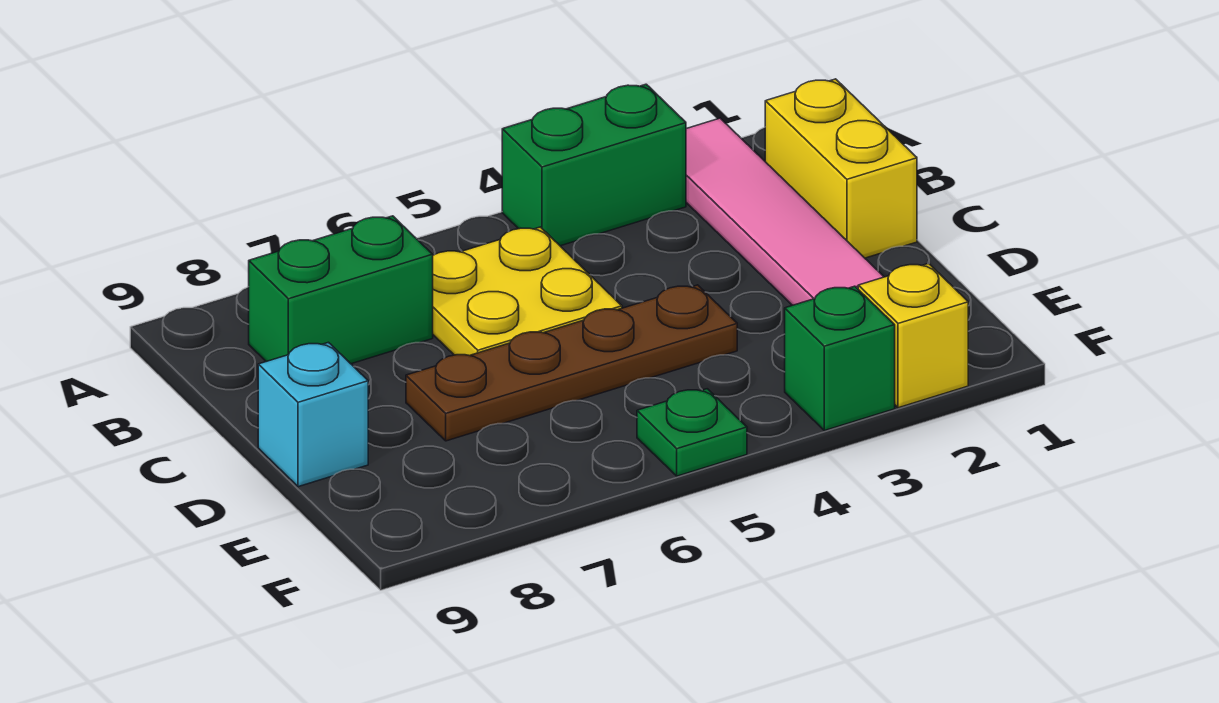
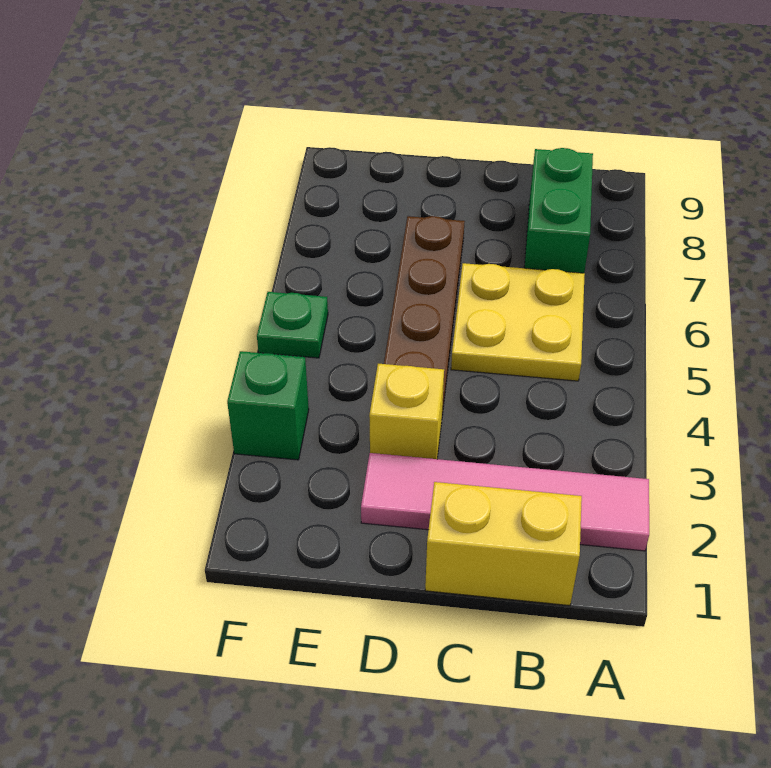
green brick A3:A4 level 1 -> none
cyan brick D9 level 1 -> none
yellow brick F2 level 1 -> yellow brick D3 level 1

